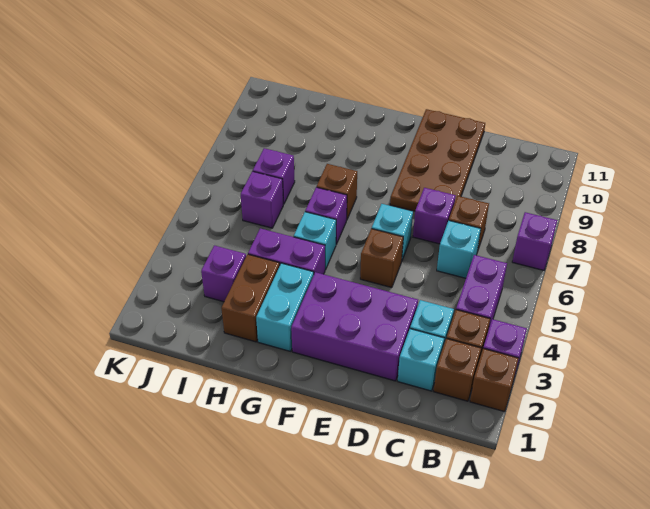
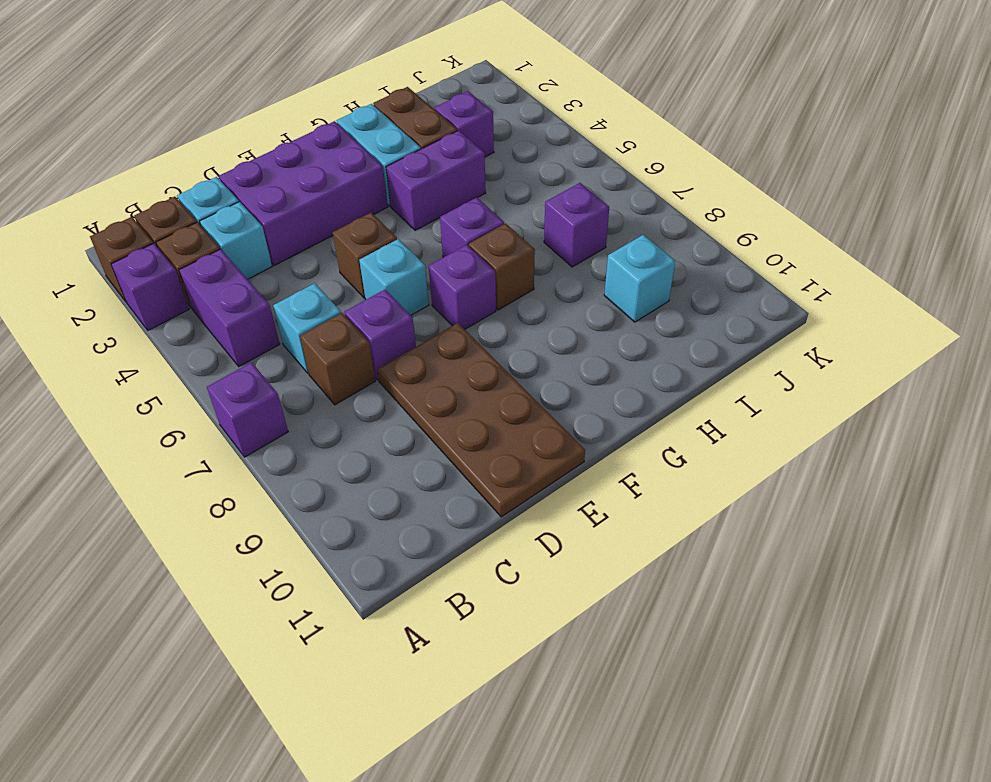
cyan brick G5 level 1 -> cyan brick I9 level 1
purple brick I6 level 1 -> purple brick F7 level 1

